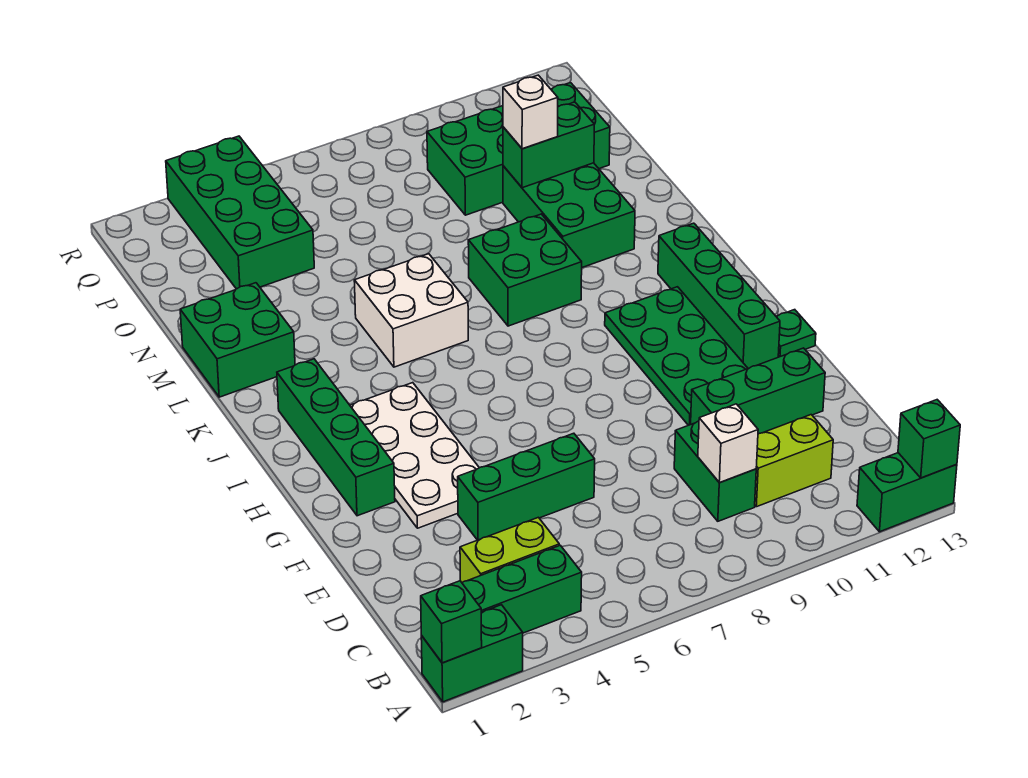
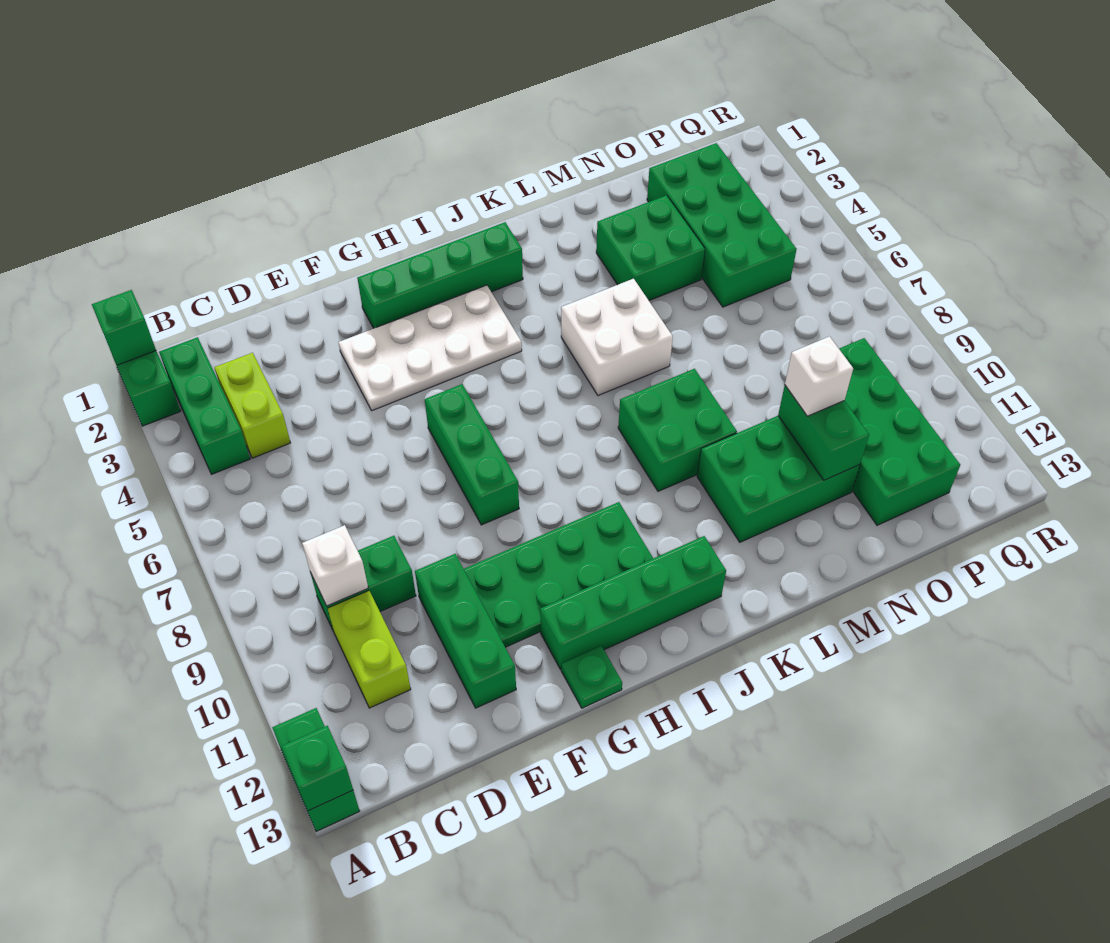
green brick E4:E6 level 1 -> green brick G6:G8 level 1
green brick L1:M2 level 1 -> green brick M3:N4 level 1
green brick O3:R4 level 1 -> green brick O2:P5 level 1

